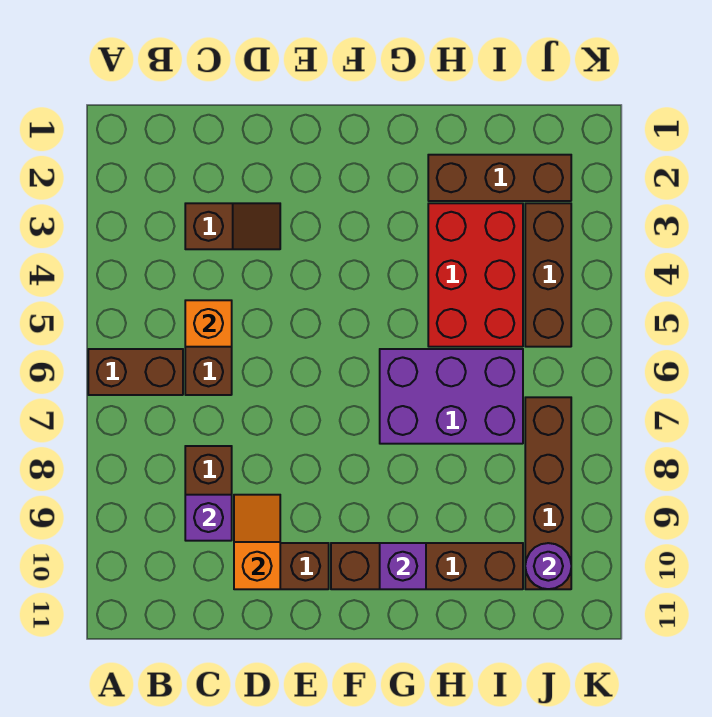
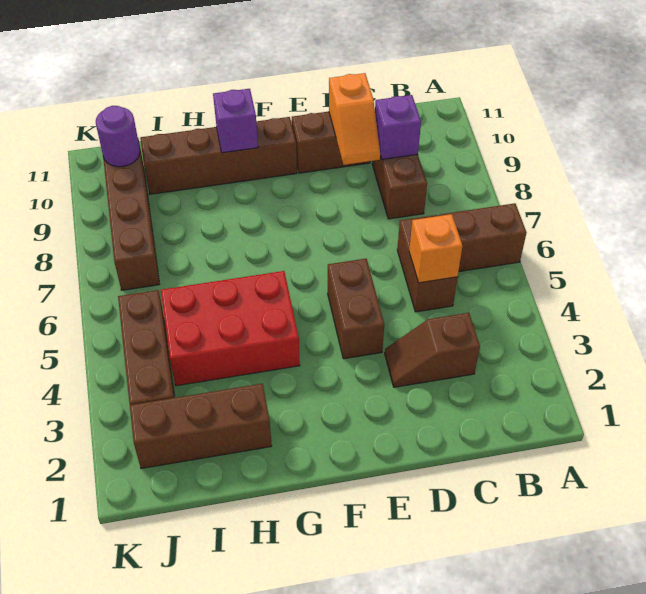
none -> brown brick E4:E5 level 1
purple brick G6:I7 level 1 -> none
red brick H3:I5 level 1 -> red brick G4:I5 level 1

